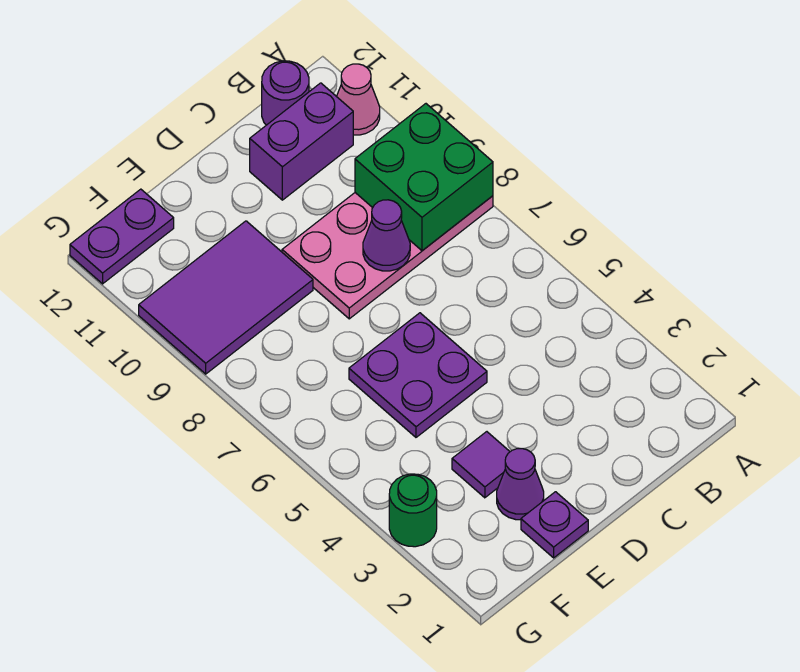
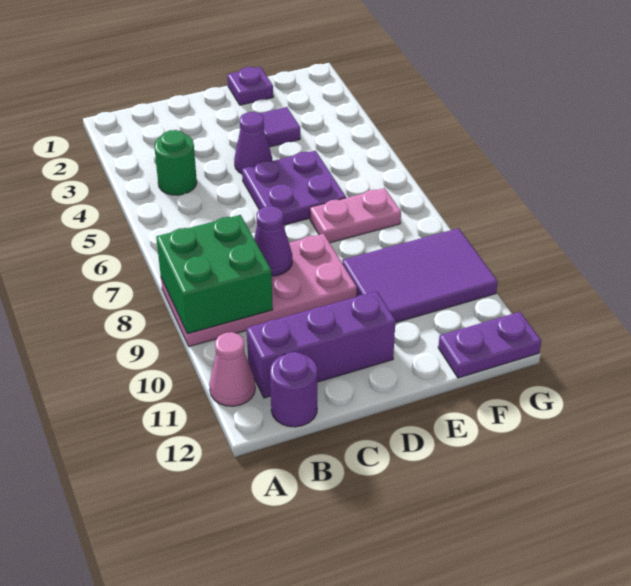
purple brick B11:C11 level 1 -> purple brick B11:D11 level 1
purple cone E2 level 1 -> purple cone D4 level 1
none -> pink plate E7:F7 level 1
green round brick G3 level 1 -> green round brick B4 level 1

